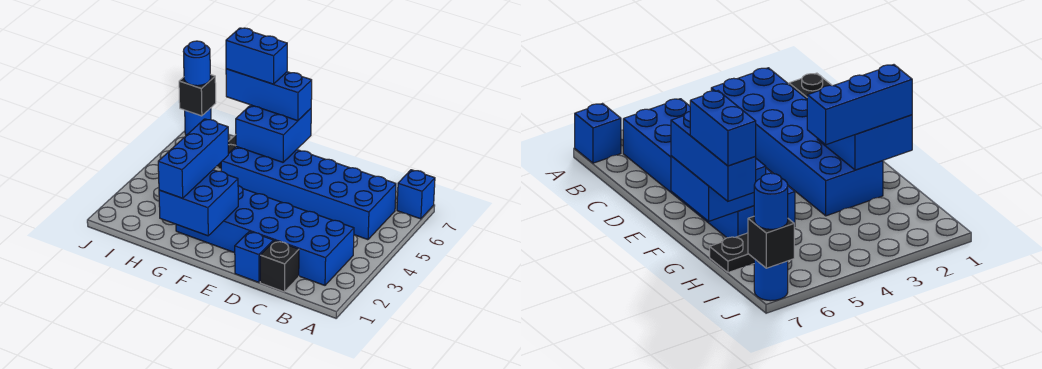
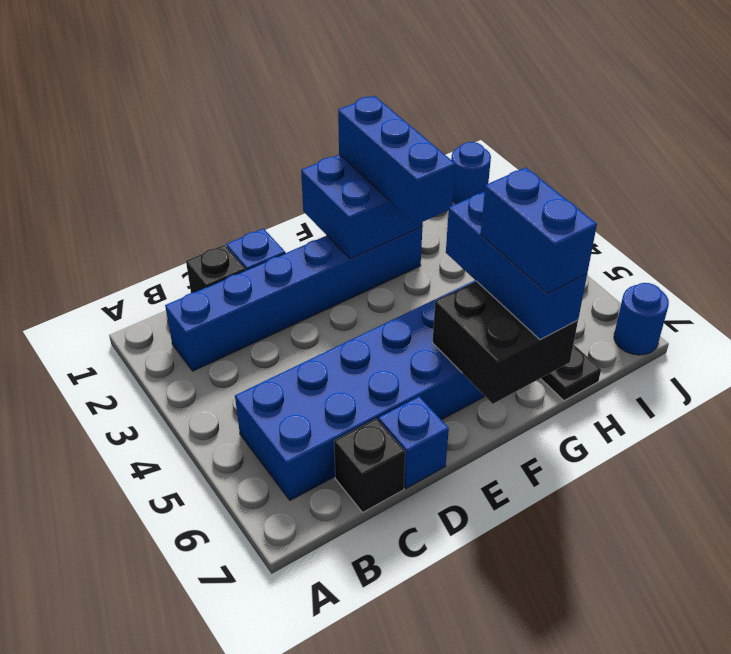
blue brick A7 level 1 -> blue brick D7 level 1
blue brick B2:G3 level 1 -> blue brick B2:G2 level 1
blue brick F6:G7 level 2 -> black brick F6:G7 level 2
blue brick F7:H7 level 3 -> blue brick G5:G7 level 3
blue brick G7:H7 level 4 -> blue brick G6:G7 level 4
black brick J7 level 2 -> black brick C7 level 1
blue round brick J7 level 3 -> blue round brick J1 level 1

